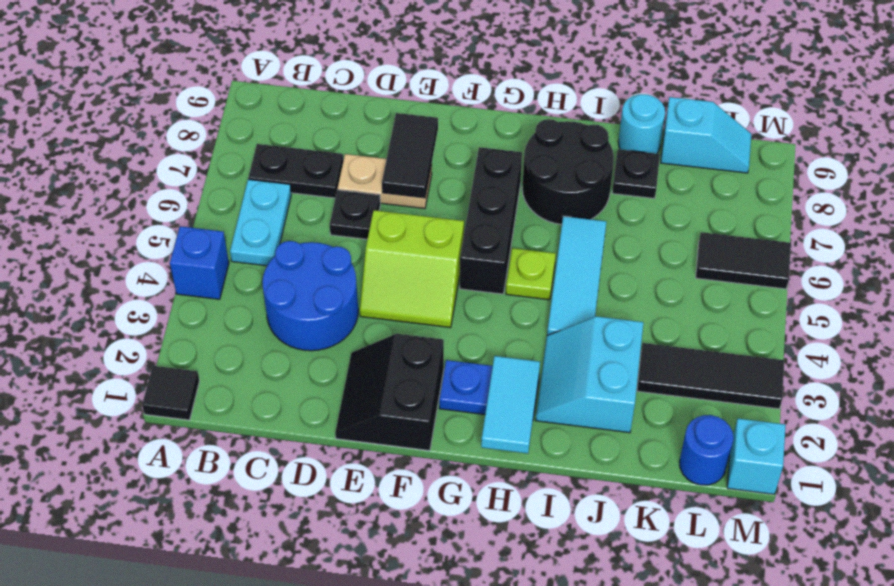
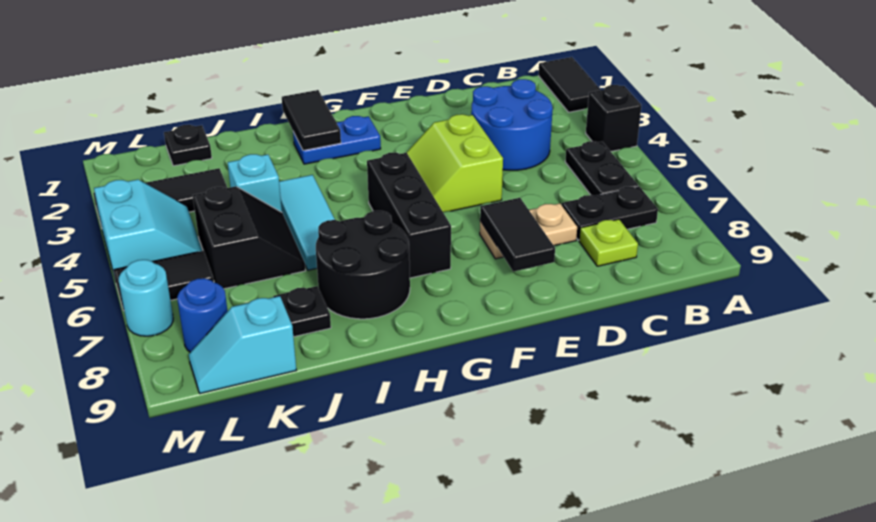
black tile A1 level 1 -> black tile A1:A2 level 1
blue brick A4 level 1 -> black brick A4 level 1
cyan plate B5:B6 level 1 -> black plate B5:B6 level 1
black plate D6 level 1 -> black plate K1 level 1
black slope E1:F2 level 1 top F -> black slope J5:K6 level 1 top K
lime slope E4:F5 level 1 top 5 -> lime slope E4:F5 level 1 top E
cyan tile H1:H2 level 2 -> black tile H1:H2 level 2
lime plate H5 level 1 -> lime plate C8 level 1
cyan slope I2:J3 level 1 top J -> cyan slope L4:M5 level 1 top M
cyan round brick J9 level 1 -> cyan round brick M7 level 1
blue round brick L1 level 1 -> blue round brick L8 level 1
cyan brick M1 level 1 -> cyan brick J4 level 1

